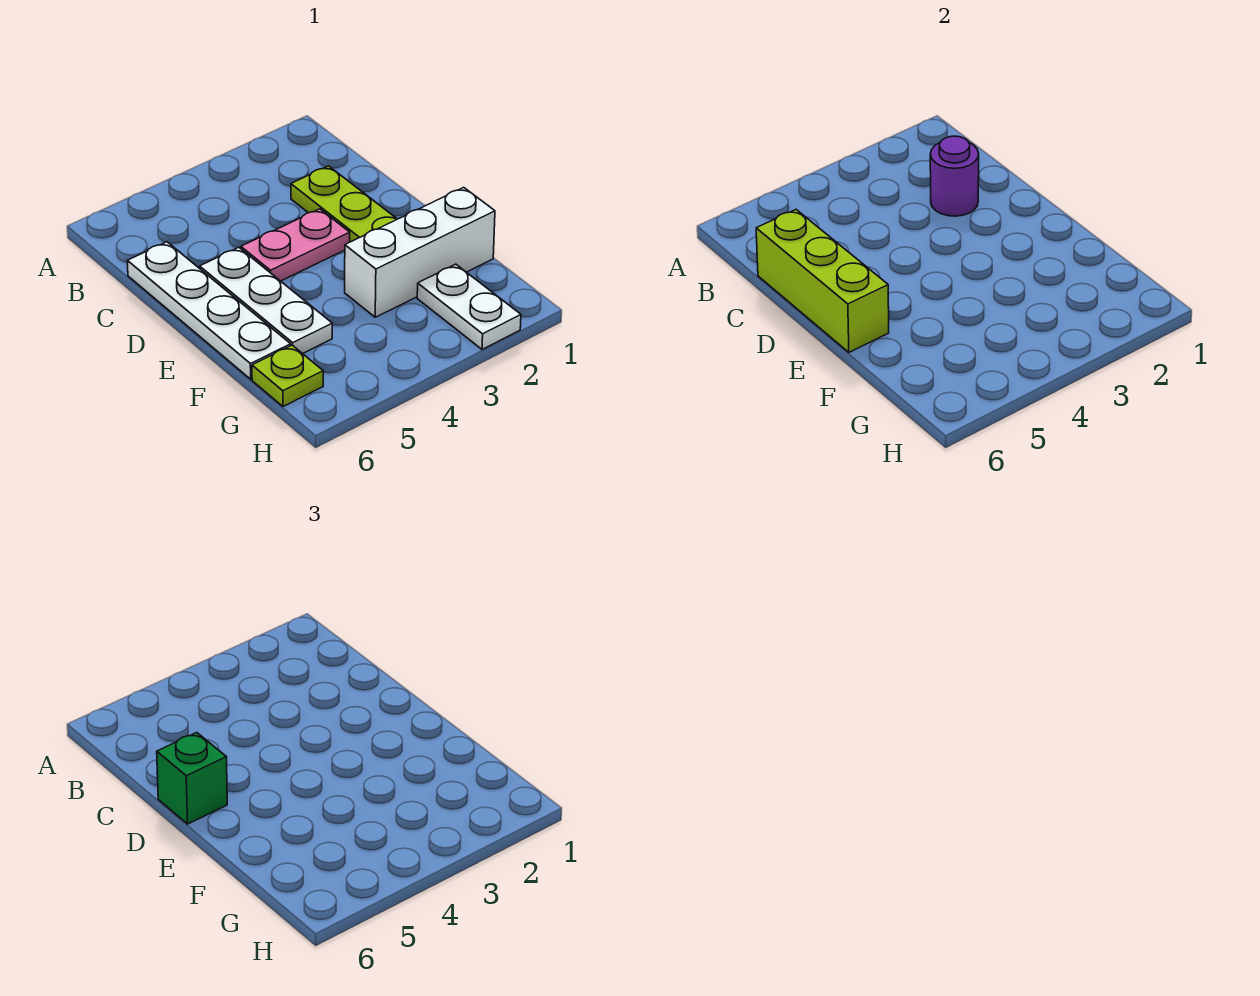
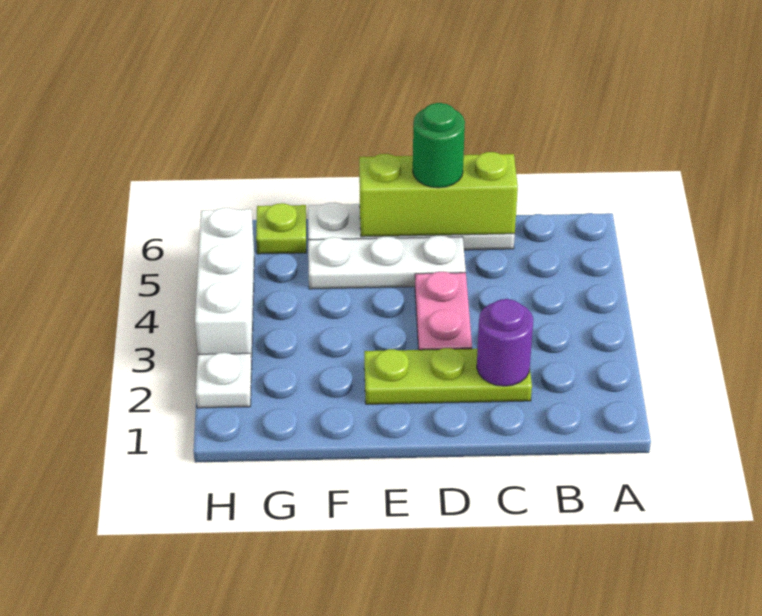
green brick D6 level 3 -> green round brick D6 level 3
white brick F1:F3 level 1 -> white brick H3:H5 level 1
white plate G2:H2 level 1 -> white plate H2 level 1

